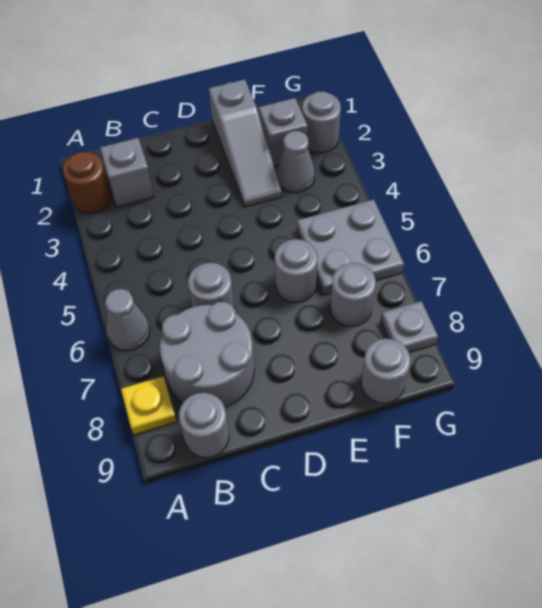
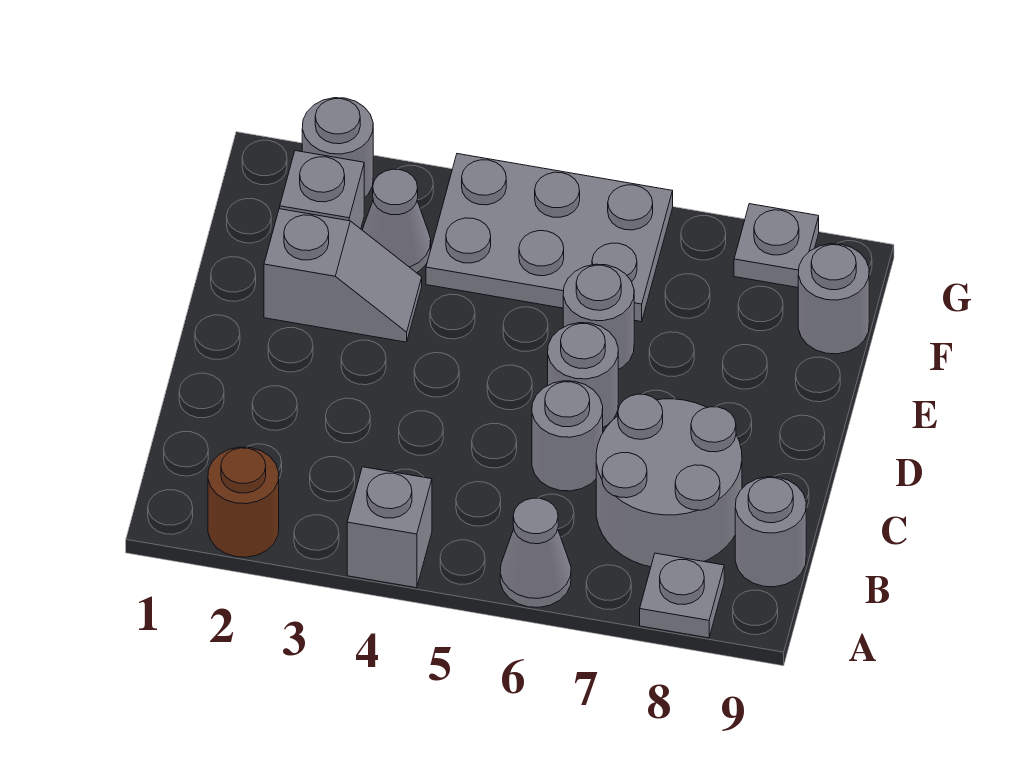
yellow plate A8 level 1 -> grey plate A8 level 1
grey brick B2 level 1 -> grey brick A4 level 1
grey slope E1:E3 level 1 top 1 -> grey slope E2:E3 level 1 top 2
grey plate F5:G6 level 1 -> grey plate F4:G6 level 1
grey round brick F7 level 1 -> grey round brick D6 level 1

